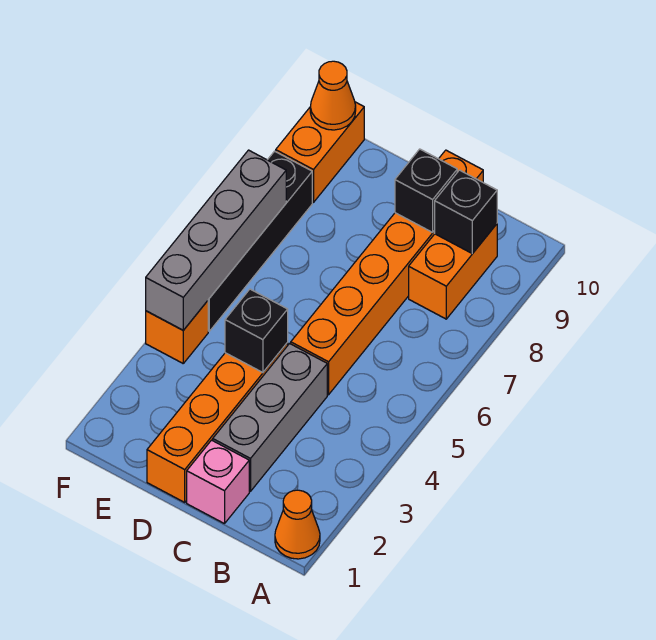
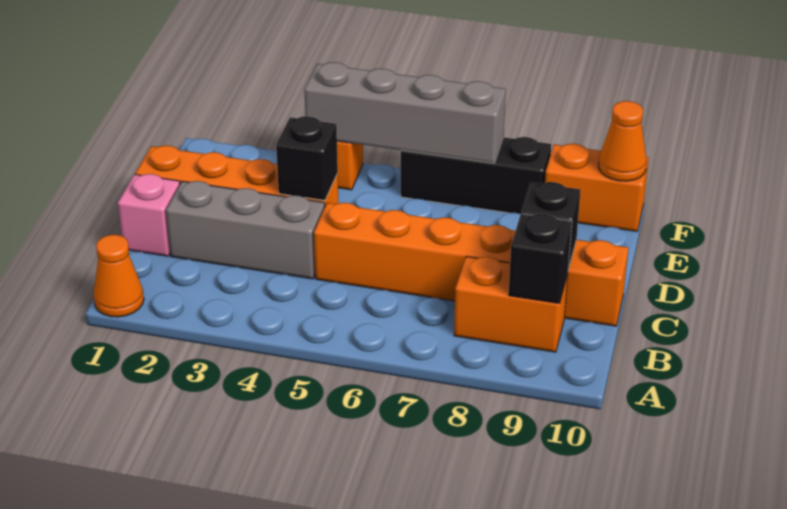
black brick F5:F8 level 1 -> black brick F6:F8 level 1

